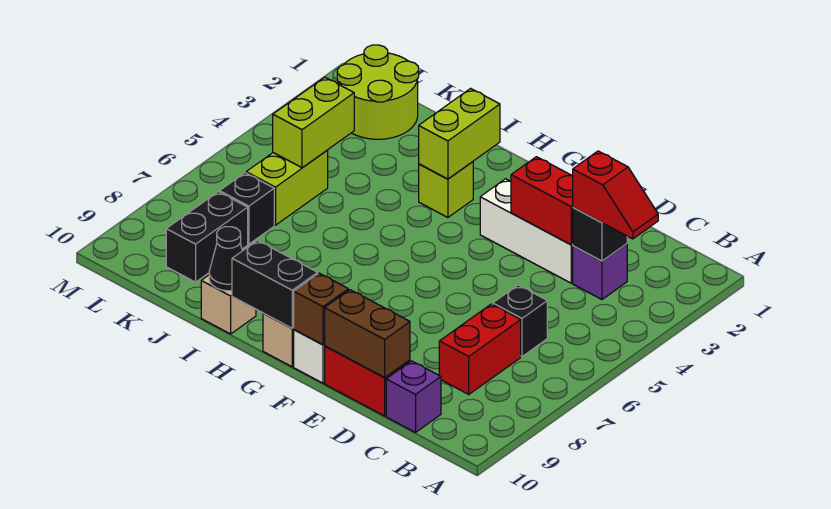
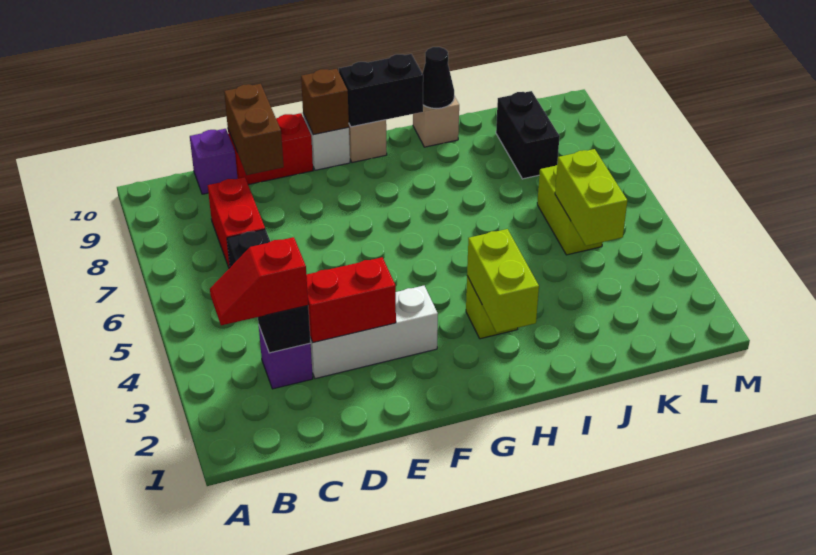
brown brick D10:E10 level 2 -> brown brick D9:D10 level 2
lime round brick K1:L2 level 1 -> none
black brick K7 level 1 -> none

